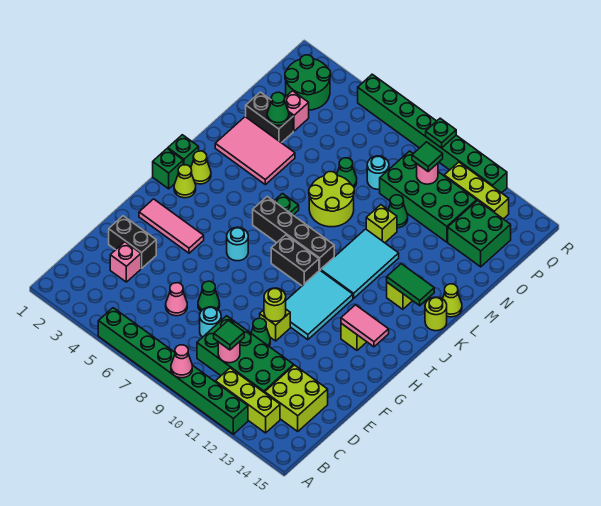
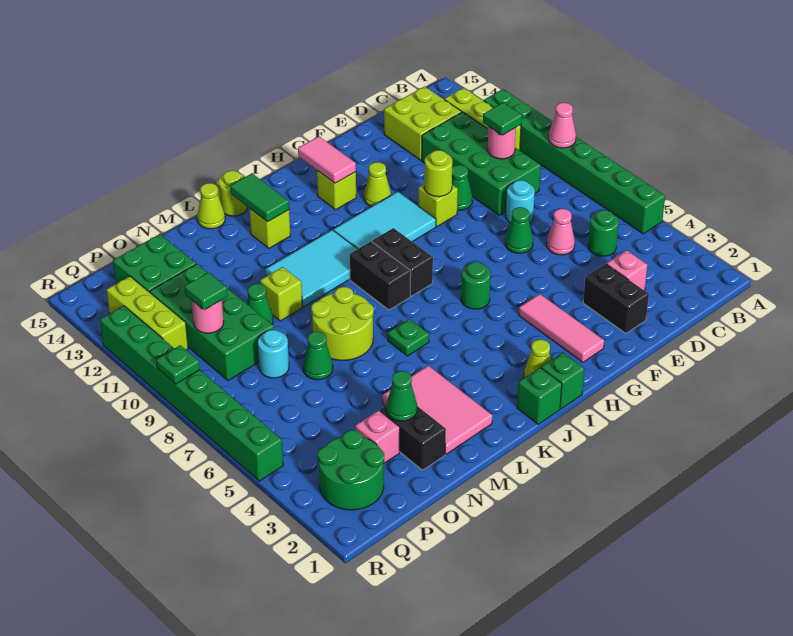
none -> green round brick C5 level 1
cyan round brick H6 level 1 -> green round brick H6 level 1
lime cone J2 level 1 -> lime cone G12 level 1
black brick J6:J9 level 1 -> black brick J8:J9 level 1

